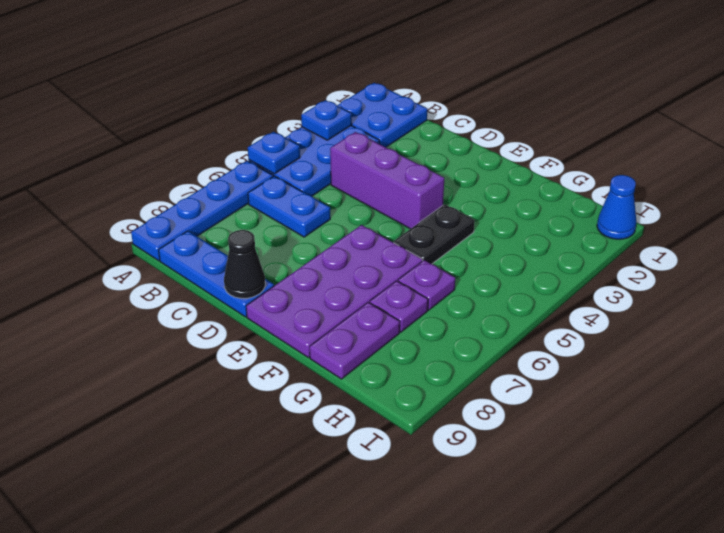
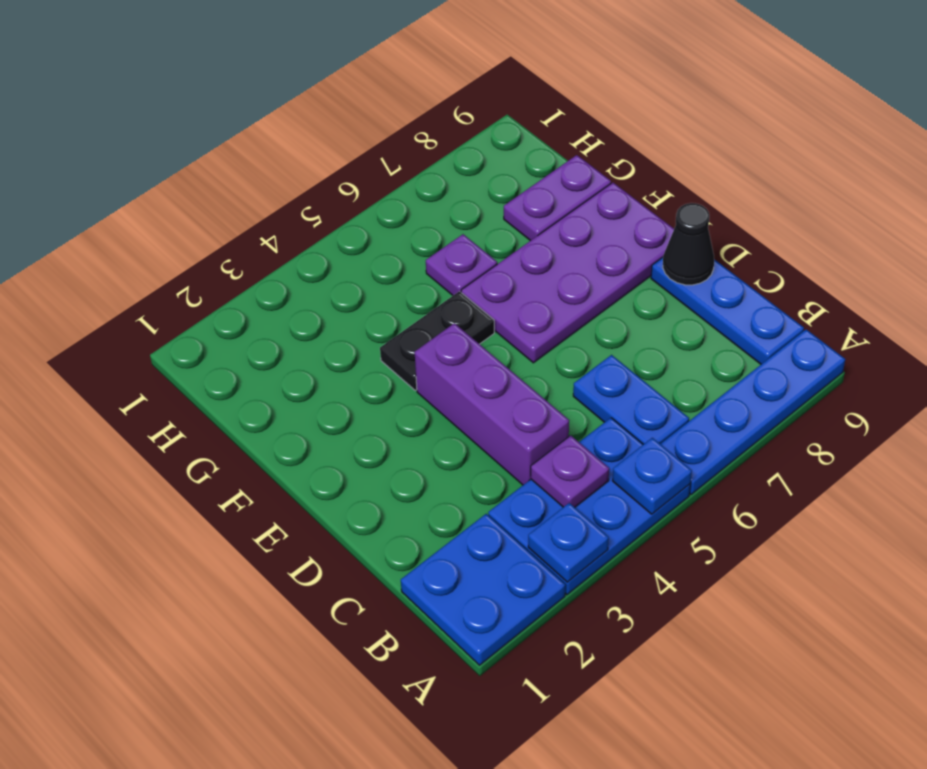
purple plate G7 level 1 -> purple plate B4 level 2
blue cone I1 level 1 -> none

